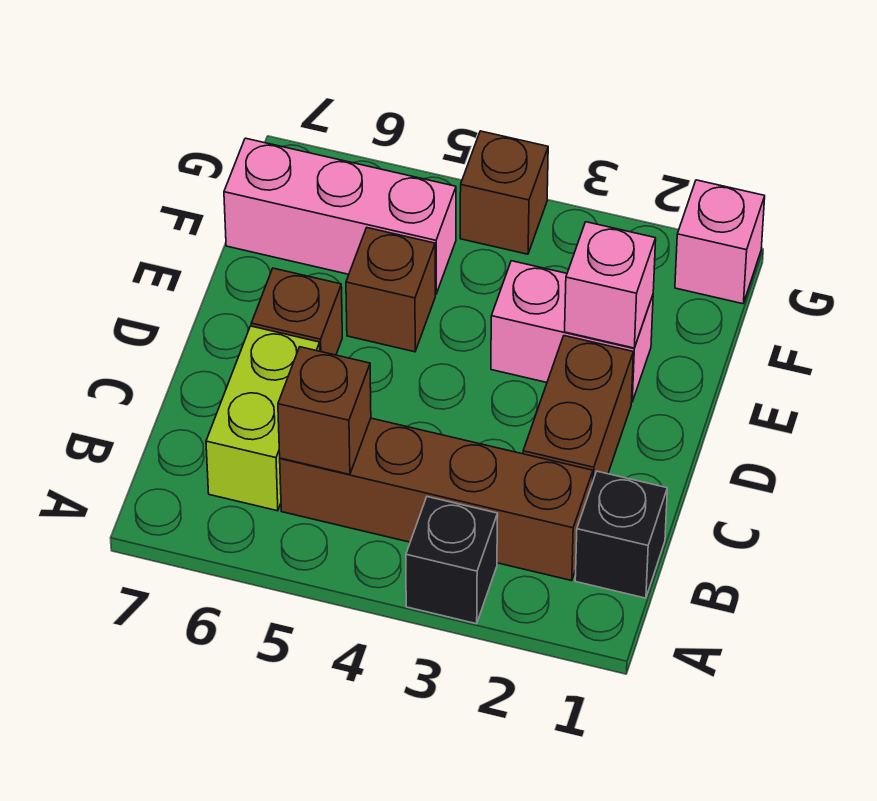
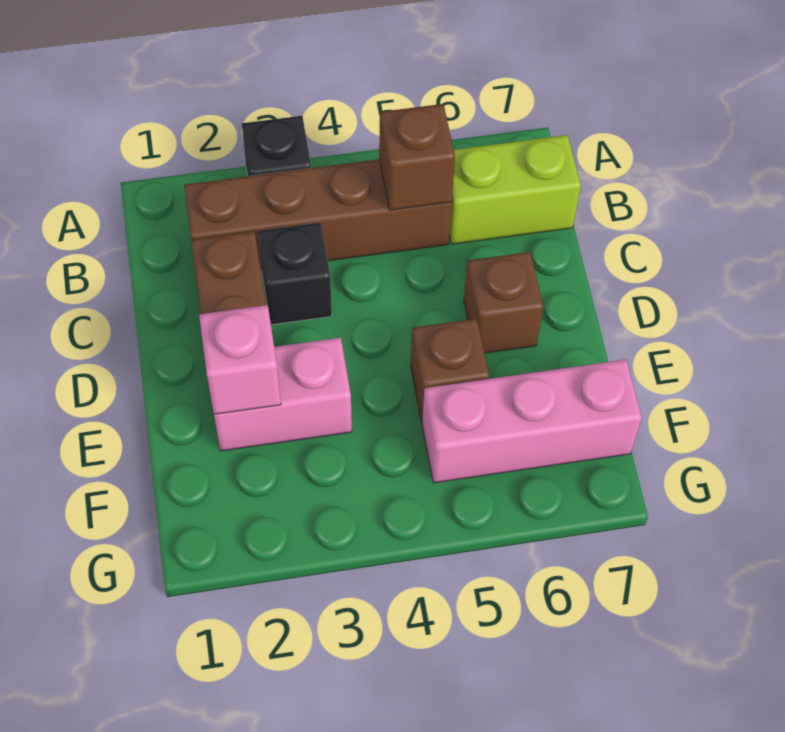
black brick B1 level 1 -> black brick C3 level 1
lime brick B6:C6 level 1 -> lime brick B6:B7 level 1
pink brick G1 level 1 -> none
brown brick G4 level 1 -> none

